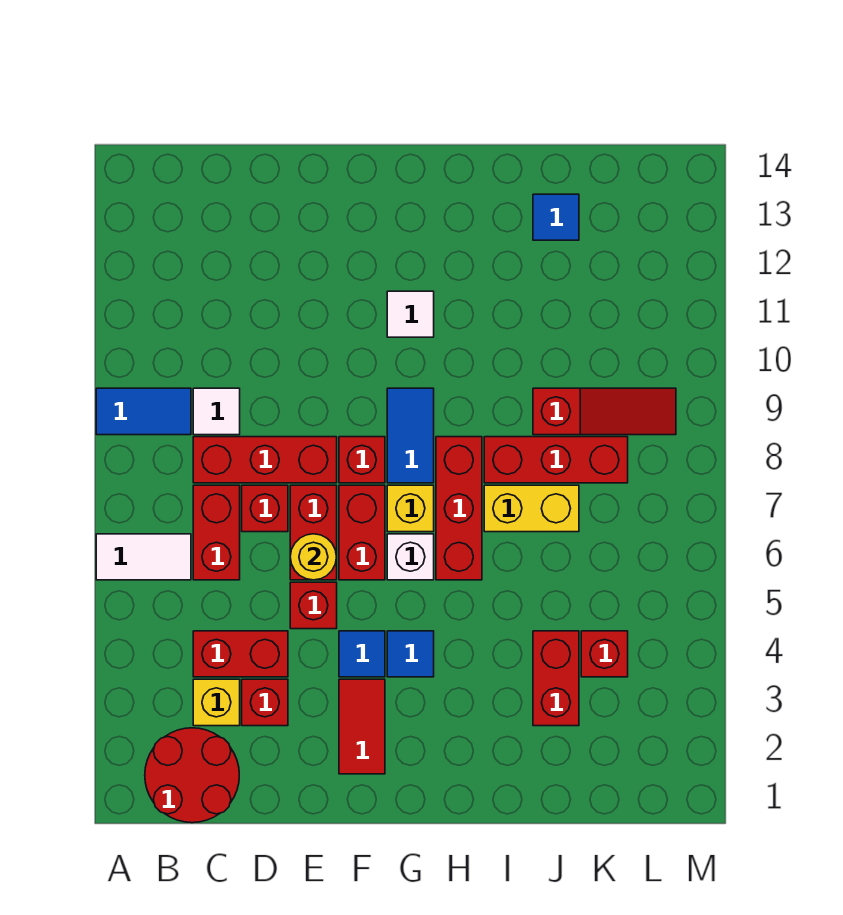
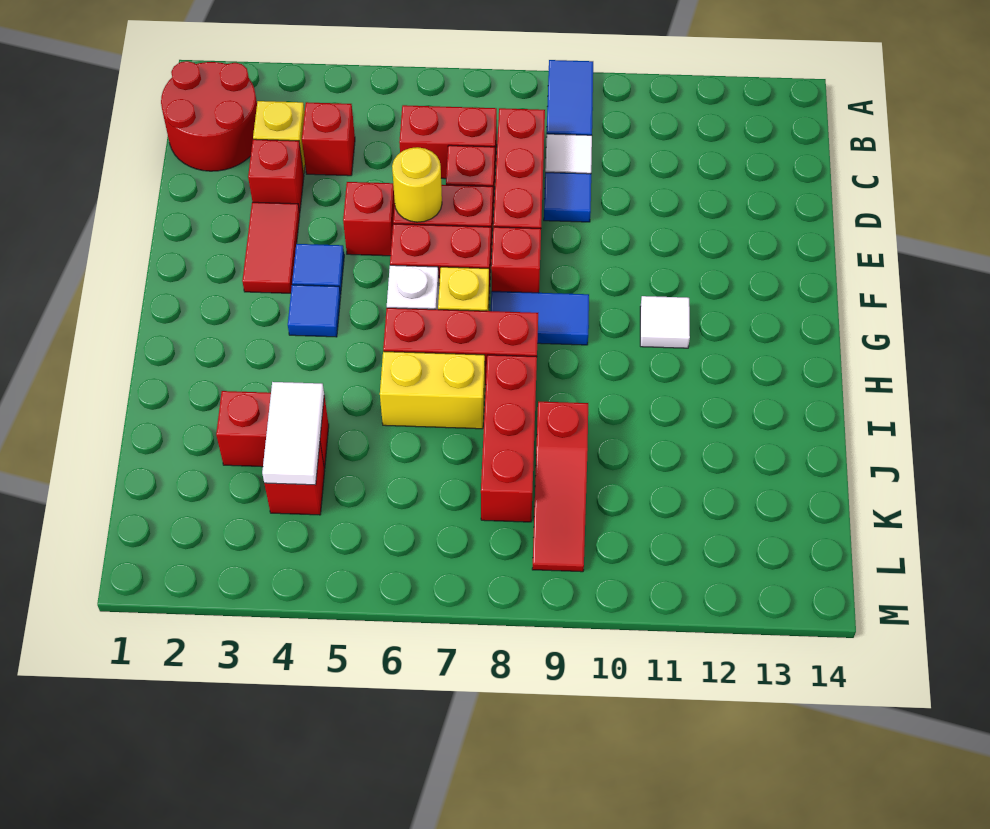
white tile A6:B6 level 1 -> white tile J4:K4 level 2
red brick C4:D4 level 1 -> red brick C4 level 1
red tile F2:F3 level 1 -> red tile E3:F3 level 1
yellow brick I7:J7 level 1 -> yellow brick I6:I7 level 1
blue tile J13 level 1 -> blue tile D9 level 1

